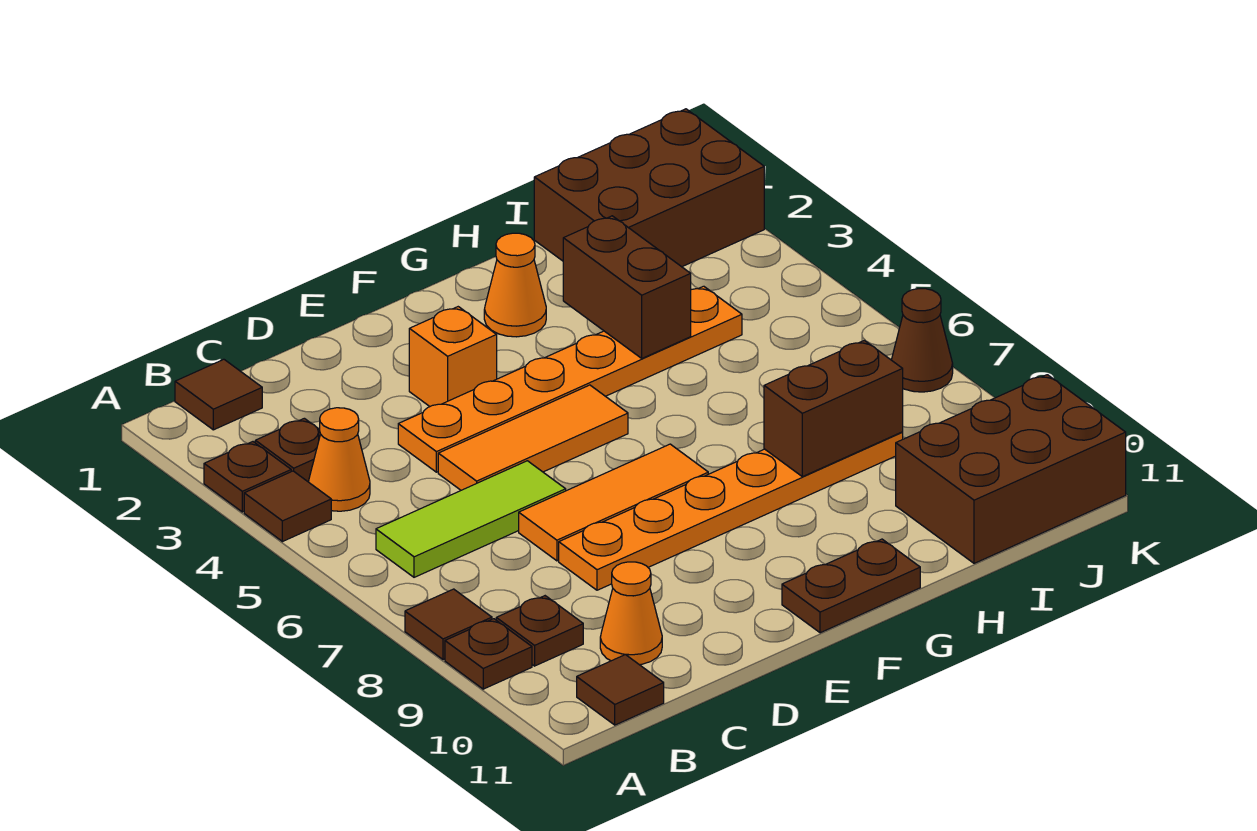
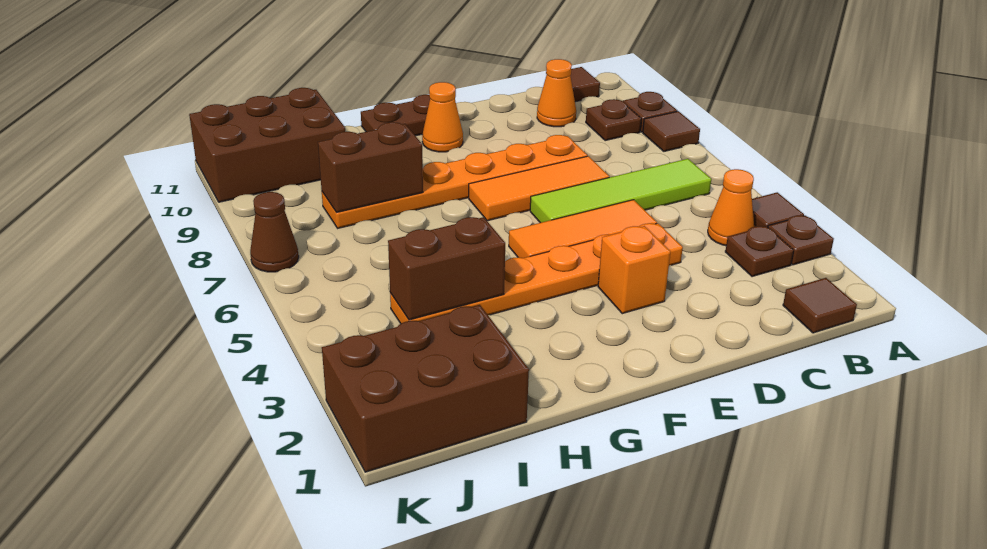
lime tile B6:D6 level 1 -> lime tile B6:E6 level 1
orange cone G2 level 1 -> orange cone F10 level 1
brown brick H3:H4 level 2 -> brown brick H4:I4 level 2

